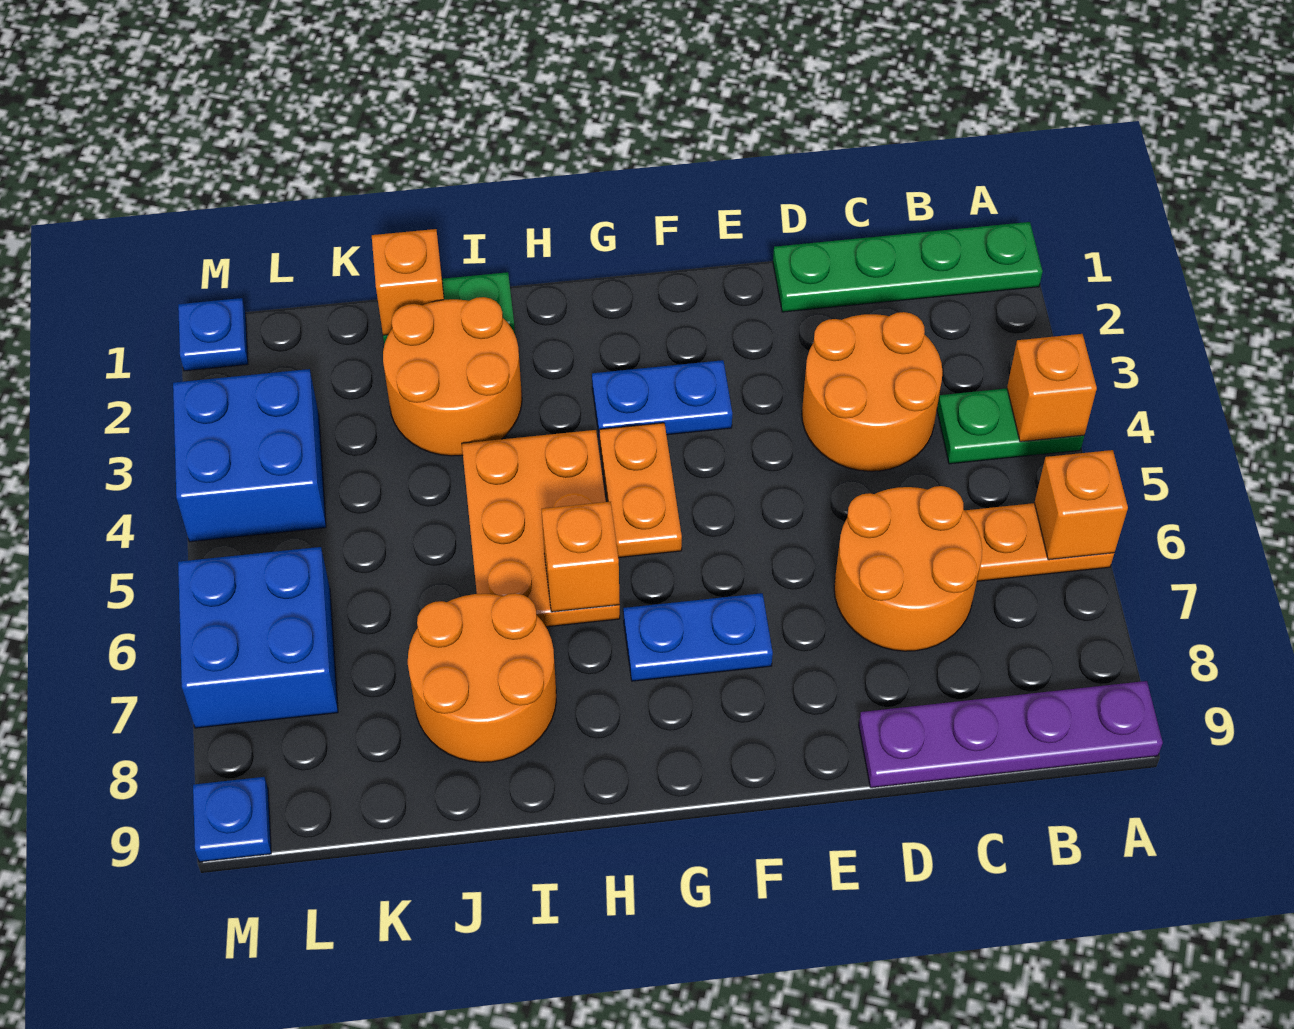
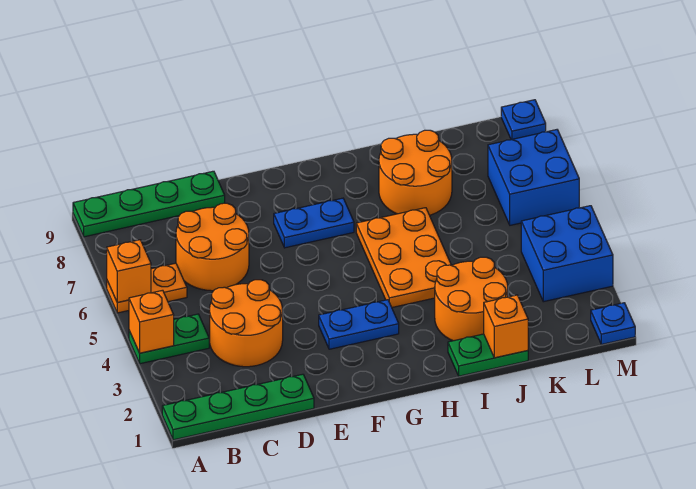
purple plate A9:D9 level 1 -> green plate A9:D9 level 1
orange plate G4:G5 level 1 -> none
orange brick H6 level 2 -> none

